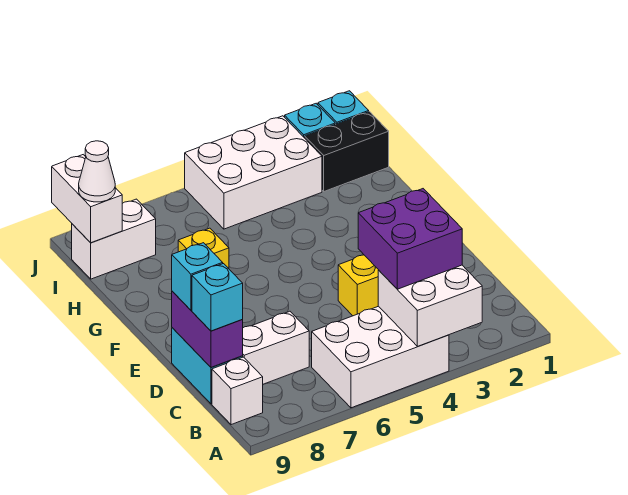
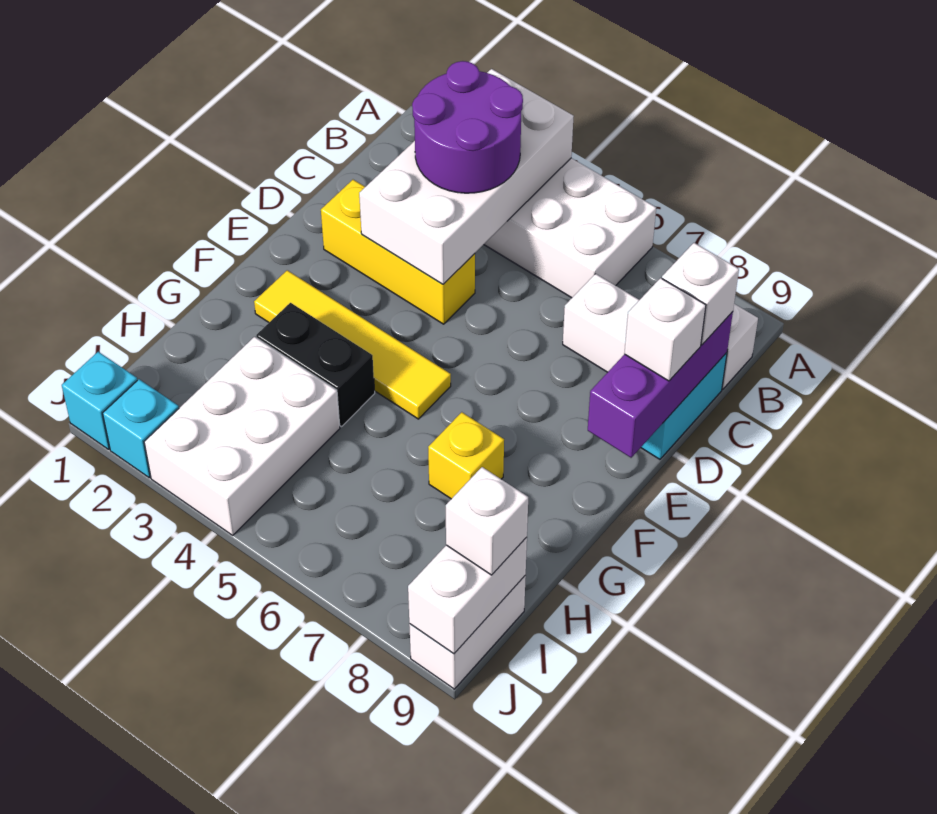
white brick A3:B4 level 2 -> white brick A3:D4 level 2
purple brick B3:C4 level 3 -> purple round brick B3:C4 level 3
purple brick C9:D9 level 2 -> purple brick C9:E9 level 2
cyan brick C9 level 3 -> white brick C9 level 3
cyan brick D9 level 3 -> white brick D9 level 3
none -> yellow tile F2:F5 level 1
black brick I1:I2 level 1 -> black brick G3:G4 level 1
white brick I3:J5 level 1 -> white brick H3:J4 level 1
white brick I8:I9 level 1 -> white brick I9:J9 level 1
white cone I9 level 3 -> white brick I9 level 3

